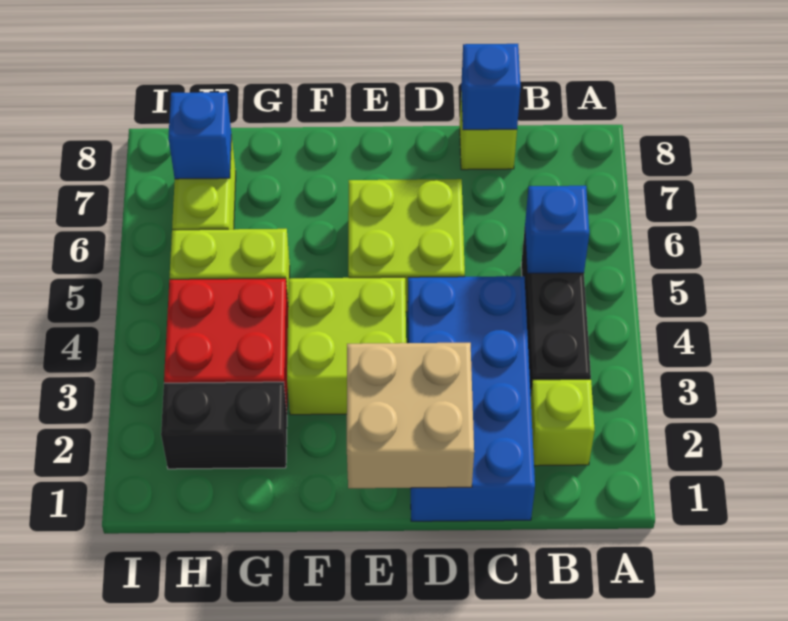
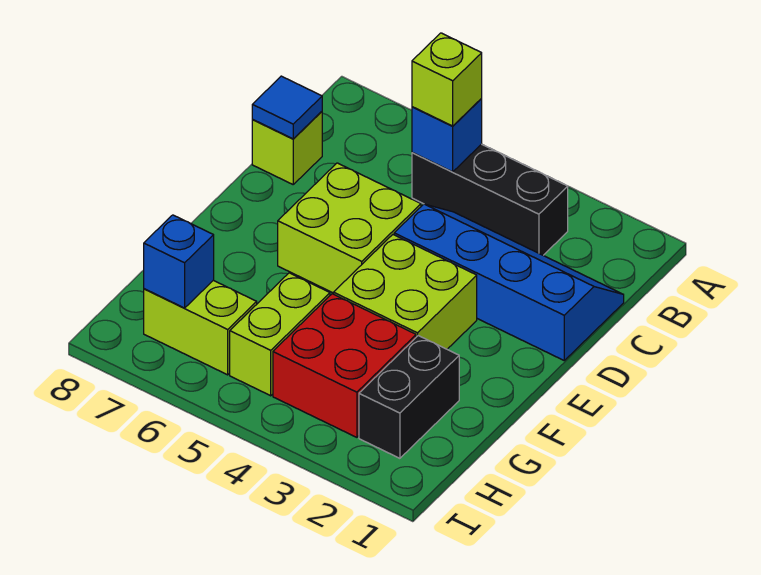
lime brick B2 level 1 -> lime brick B5 level 3
blue brick C1:D4 level 1 -> blue slope C1:D4 level 1 top D
blue brick C8 level 2 -> blue tile C8 level 2
tan brick D1:E2 level 2 -> none

